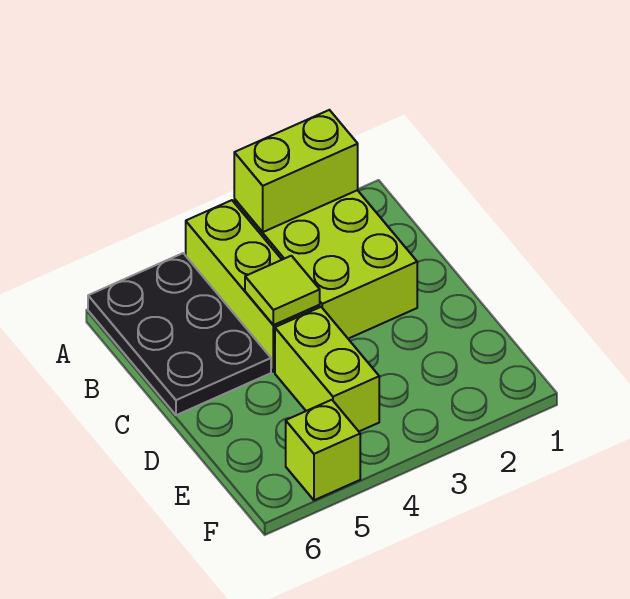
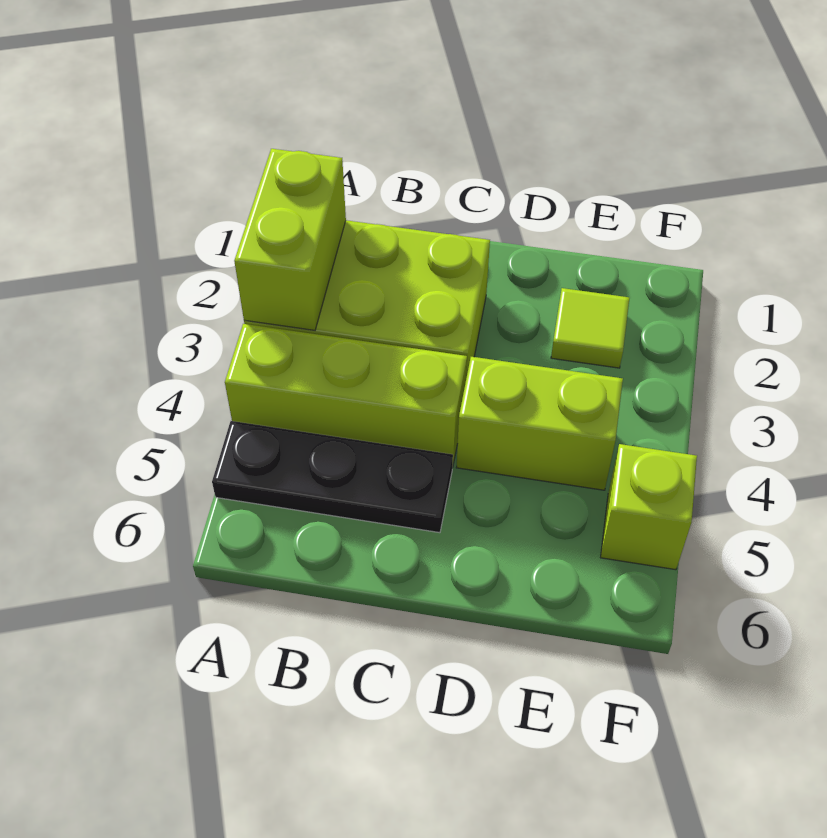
black plate A5:C6 level 1 -> black plate A5:C5 level 1
lime tile C4 level 2 -> lime tile E2 level 1

